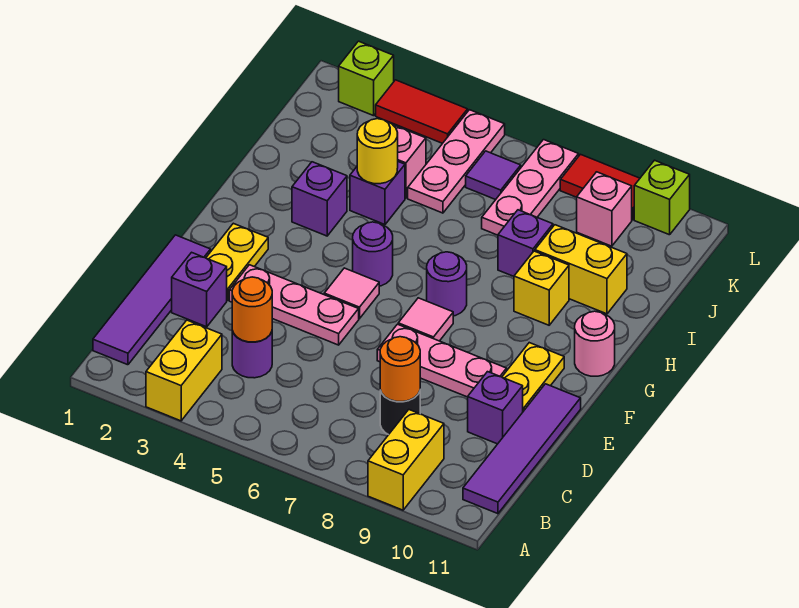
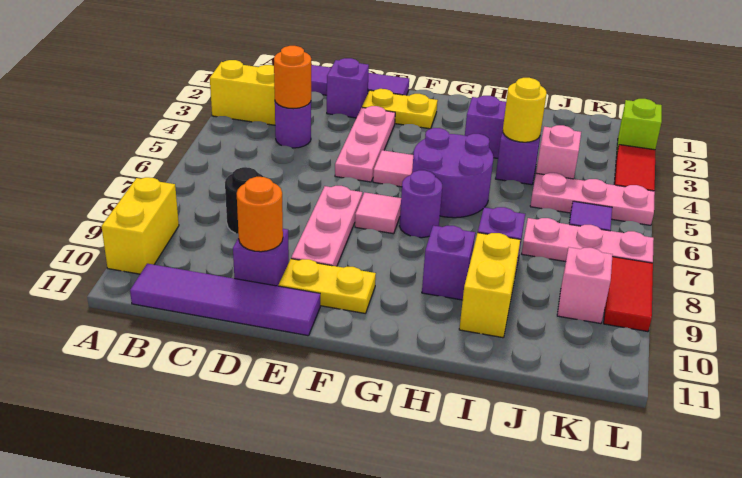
yellow brick A9:B9 level 1 -> yellow brick A9:A10 level 1
orange round brick C8 level 2 -> orange round brick D10 level 2
purple round brick G5 level 1 -> purple round brick G5:H6 level 1
pink round brick G11 level 1 -> none
yellow brick H9 level 1 -> purple brick H9 level 1
lime brick L10 level 1 -> none

